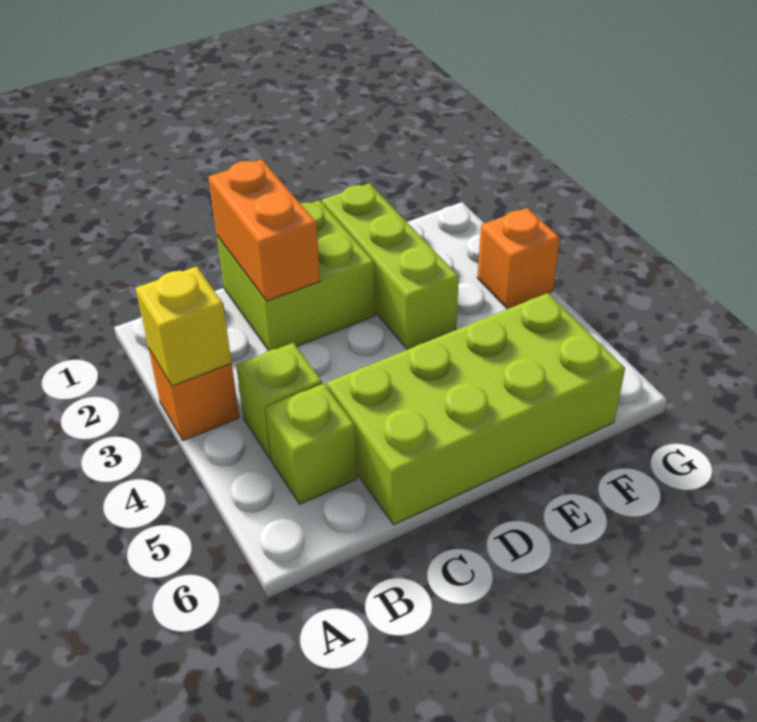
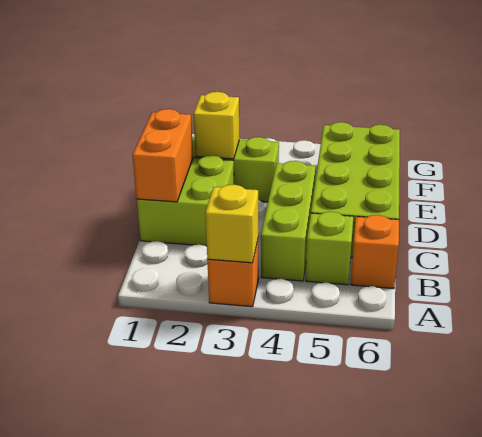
lime brick B4 level 1 -> lime brick B4:D4 level 1
orange brick C1:C2 level 2 -> orange brick C1:D1 level 2
none -> yellow brick E2 level 2
orange brick G3 level 1 -> orange brick B6 level 1

